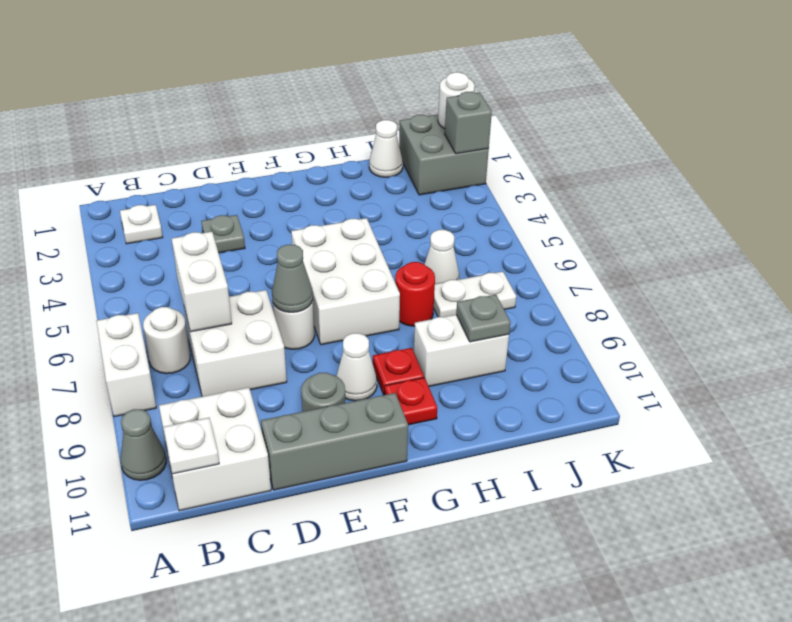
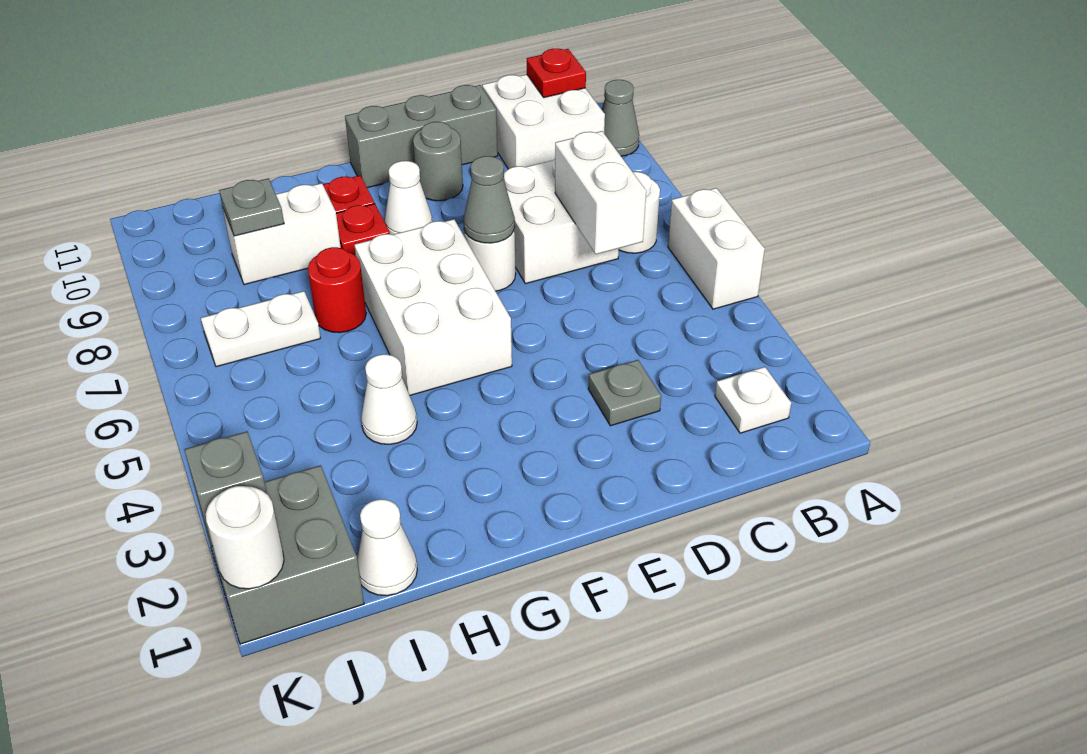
white brick A7:A8 level 1 -> white brick A5:A6 level 1
white plate B11 level 2 -> red plate B11 level 2
white cone I6 level 1 -> white cone H4 level 1

